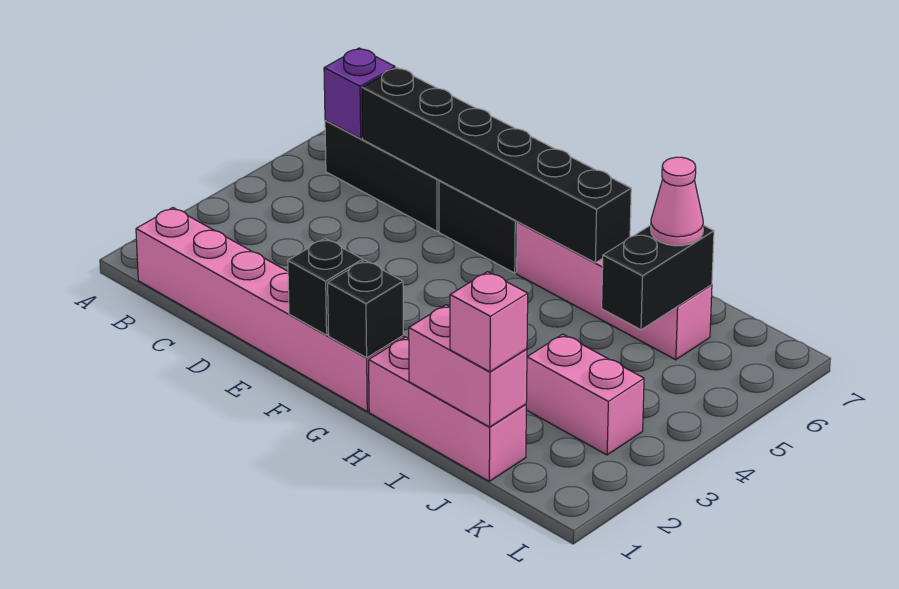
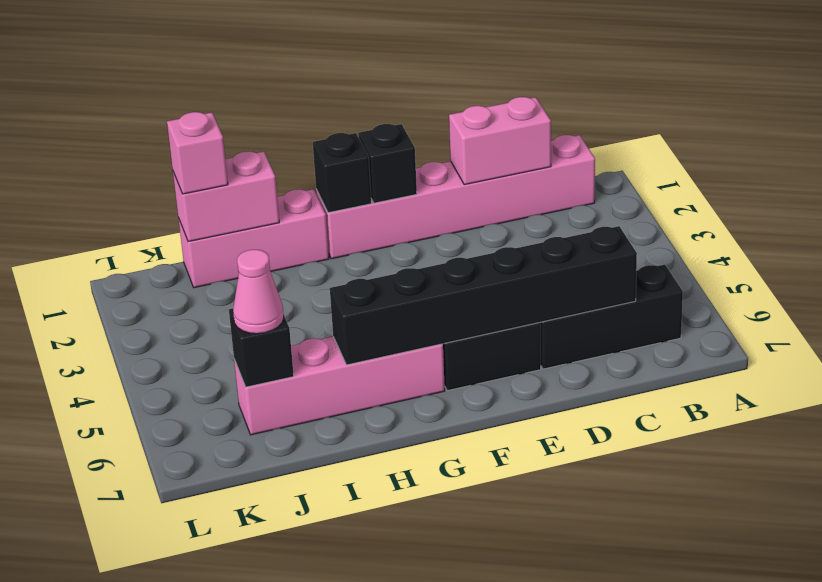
purple brick B6 level 2 -> none
pink brick J3:K3 level 1 -> pink brick C1:D1 level 2
black brick J5:J6 level 2 -> black brick J6 level 2

